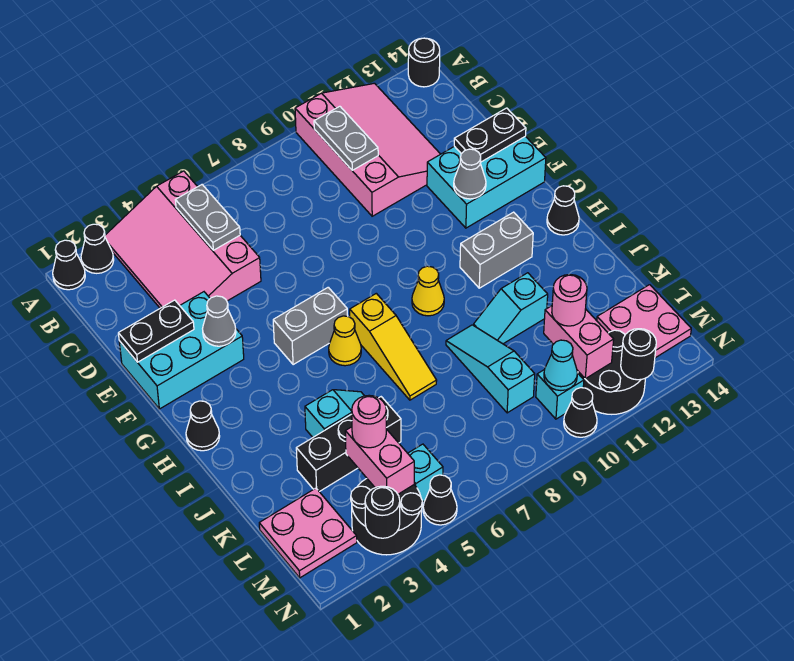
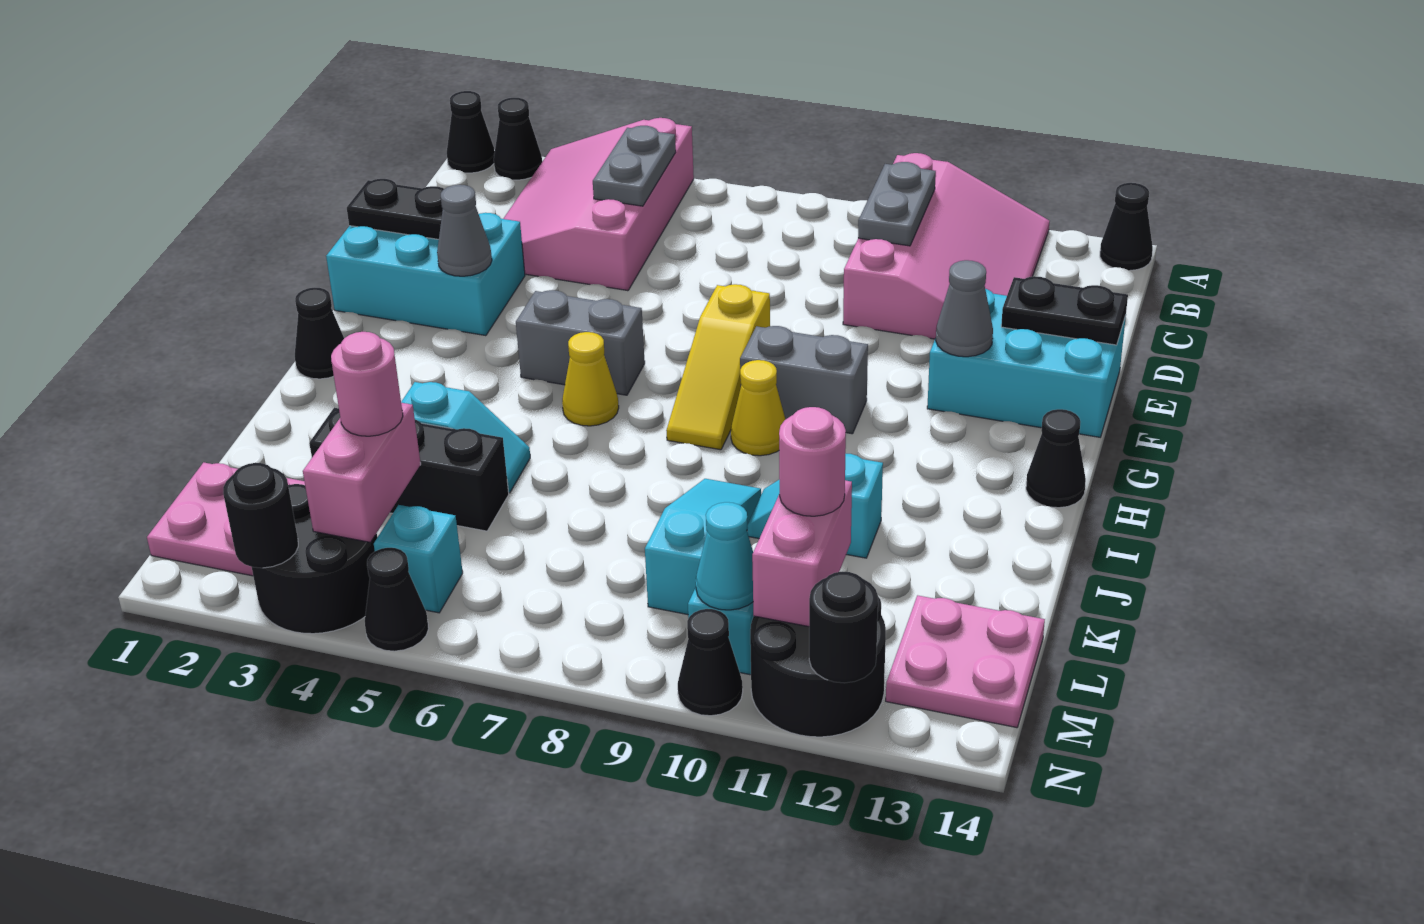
black round brick A14 level 1 -> black cone A14 level 1
yellow slope H7:J7 level 1 top H -> yellow slope F8:H8 level 1 top F
grey brick H11:H12 level 1 -> grey brick G9:G10 level 1

